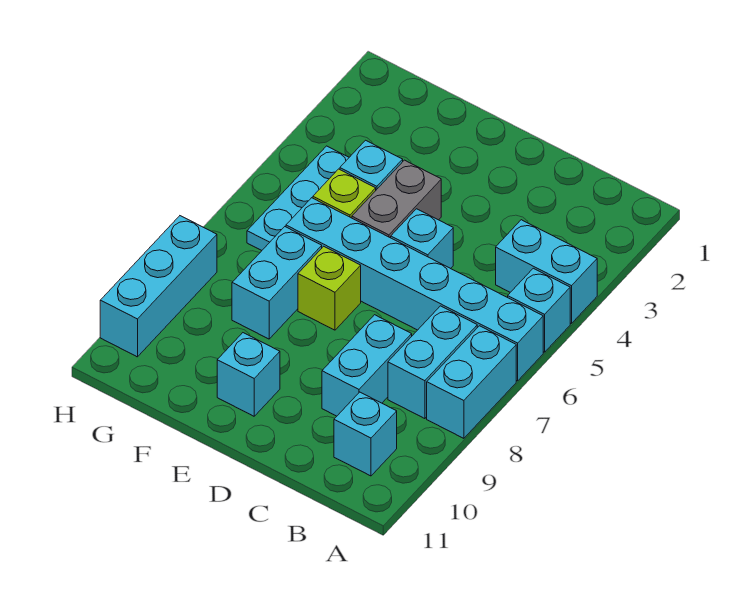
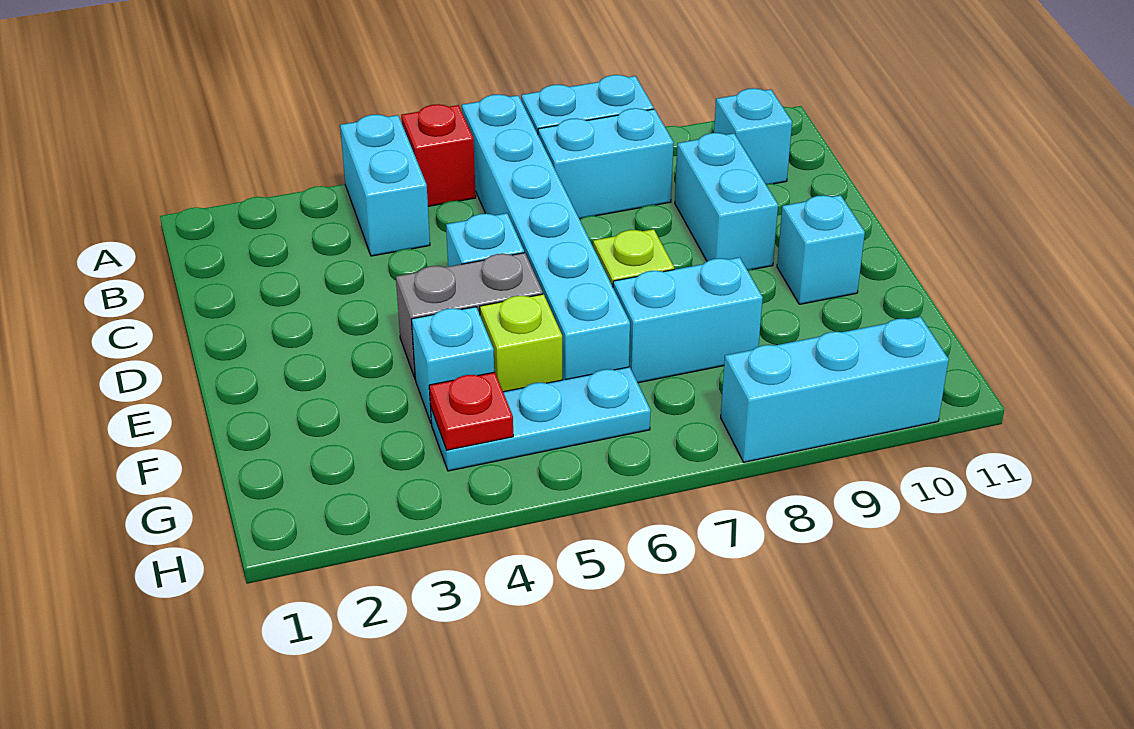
cyan brick A5 level 1 -> red brick A5 level 1
cyan brick C8:C9 level 1 -> cyan brick C9:D9 level 1
none -> red plate G4 level 2

